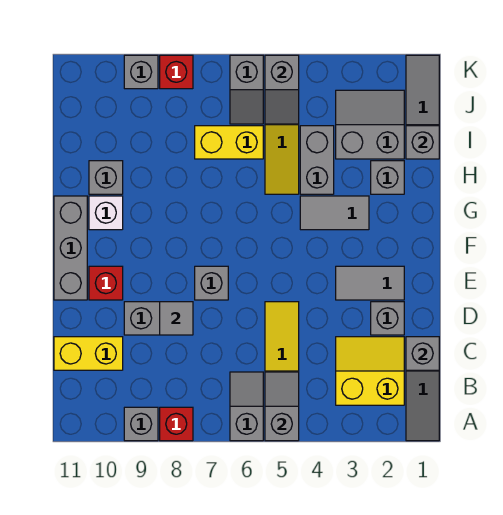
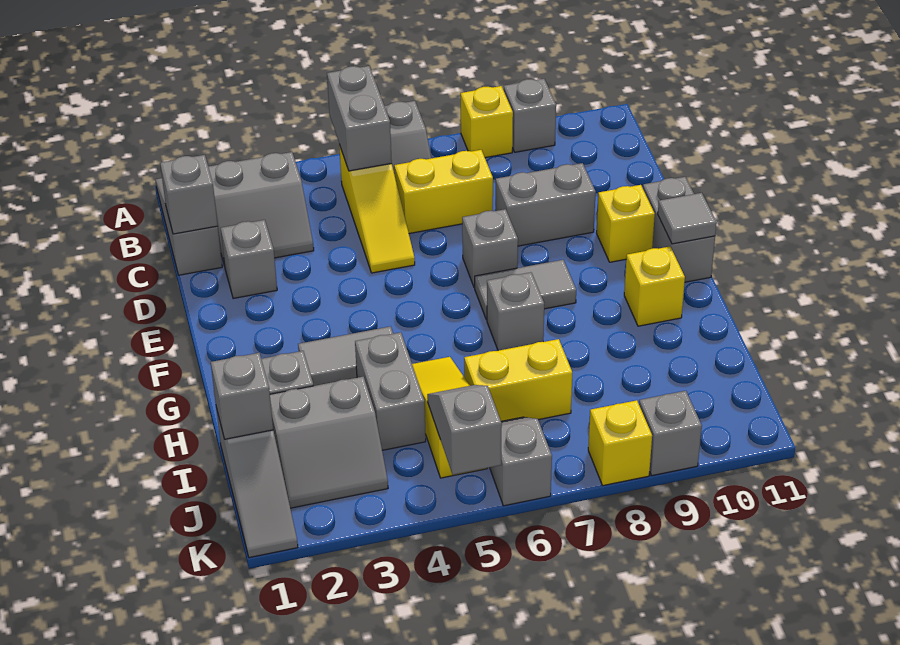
grey slope A5:B5 level 2 top A -> grey brick A5:B5 level 2
red brick A8 level 1 -> yellow brick A8 level 1
yellow slope B2:C3 level 1 top B -> grey slope B2:C3 level 1 top B
yellow brick C10:C11 level 1 -> yellow brick C6:C7 level 1
grey tile D8 level 2 -> grey tile F11 level 2
grey tile E2:E3 level 1 -> grey tile F7:F8 level 1
red brick E10 level 1 -> yellow brick E10 level 1
grey brick E11:G11 level 1 -> grey brick E11:F11 level 1
white brick G10 level 1 -> yellow brick G10 level 1
grey brick H10 level 1 -> grey brick G7 level 1
red brick K8 level 1 -> yellow brick K8 level 1

